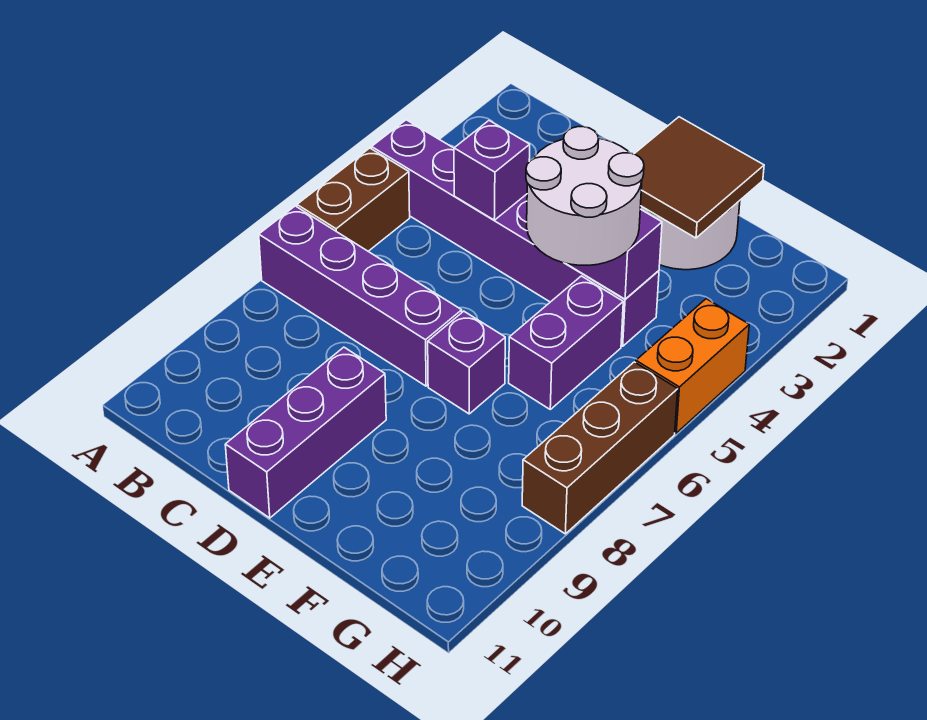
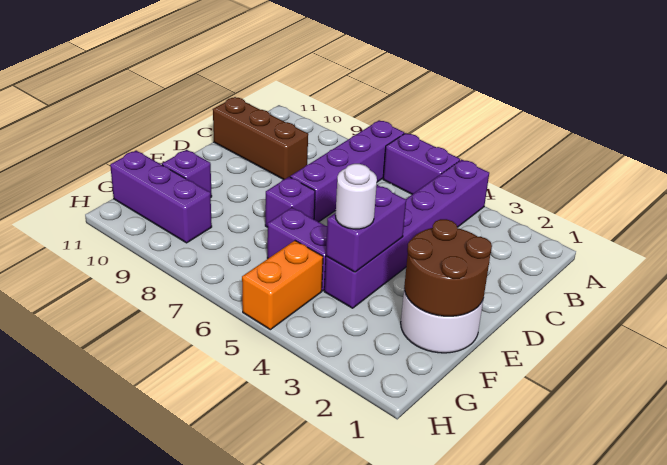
brown brick A5:A6 level 1 -> purple brick A5:A6 level 1
purple brick C4 level 2 -> purple brick F10 level 1
purple brick D9:D11 level 1 -> purple brick G9:G11 level 1
brown tile E1:F2 level 2 -> brown round brick E1:F2 level 2
white round brick E4:F5 level 3 -> white round brick F4 level 3
orange brick H4:H5 level 1 -> orange brick G5:H5 level 1
brown brick H6:H8 level 1 -> brown brick C9:C11 level 1

